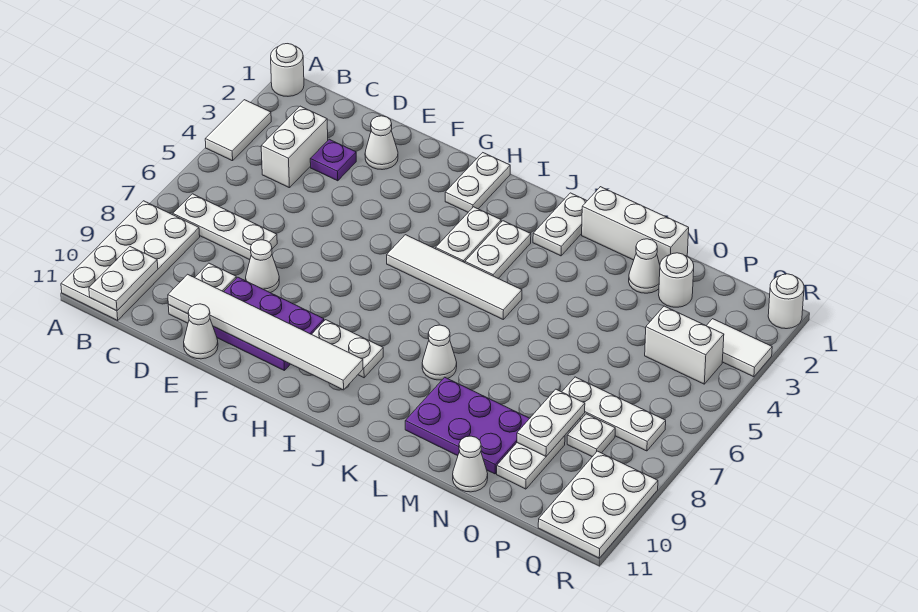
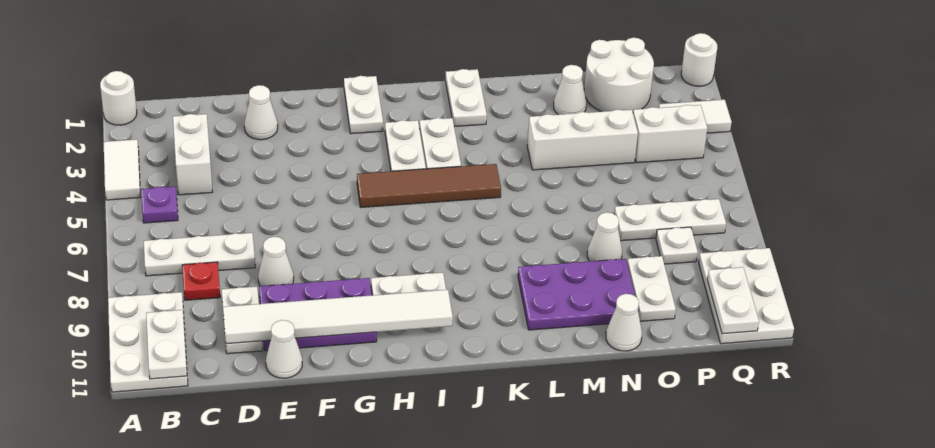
white plate A8:B11 level 1 -> white plate A9:B11 level 1
none -> red plate C8 level 1
purple plate D3 level 1 -> purple plate B5 level 1
white tile H5:K5 level 1 -> brown tile H5:K5 level 1
white cone K8 level 1 -> white cone N8 level 1
white brick L1:N1 level 1 -> white brick M4:O4 level 1
white round brick O2 level 1 -> white round brick O1:P2 level 1
white plate O8:O9 level 2 -> white plate Q10:Q11 level 2

